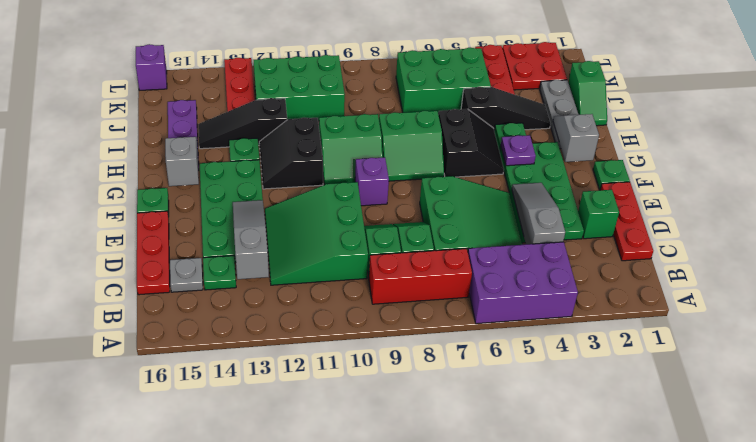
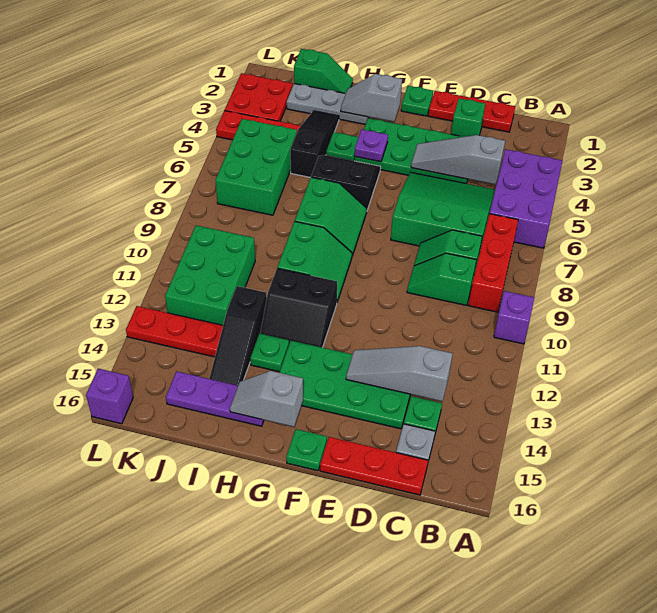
green slope C10:E12 level 1 top 10 -> none
purple brick F9 level 1 -> purple brick A10 level 1

